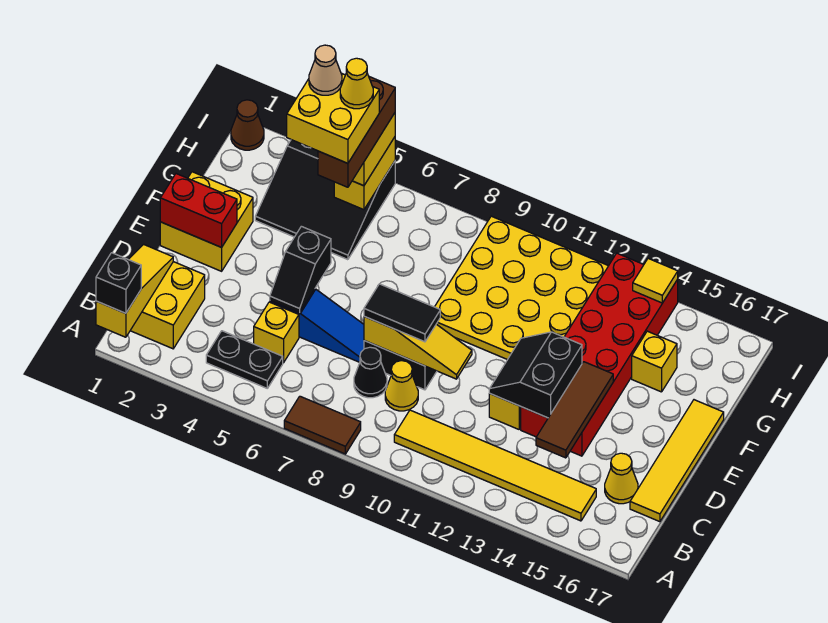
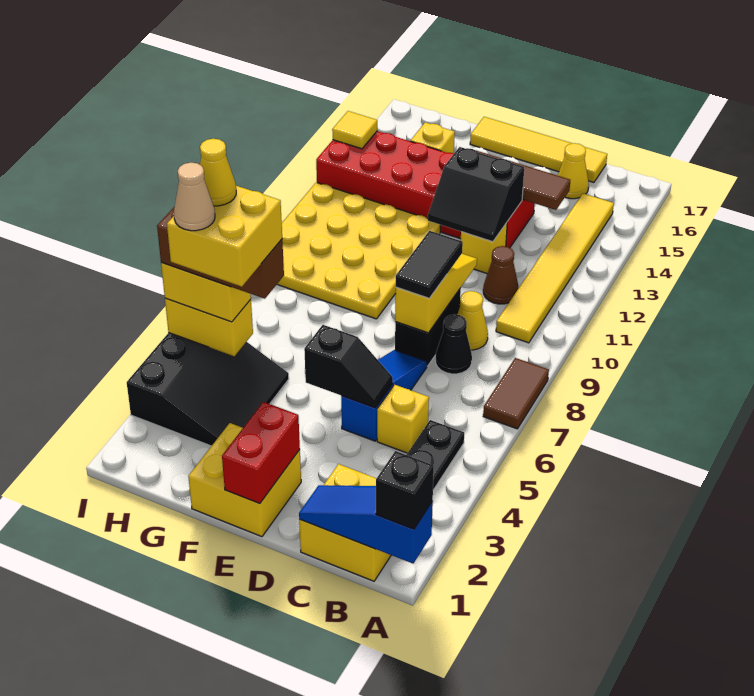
yellow slope A1:C1 level 2 top A -> blue slope A1:C1 level 2 top A
brown cone I1 level 1 -> brown cone C11 level 1

